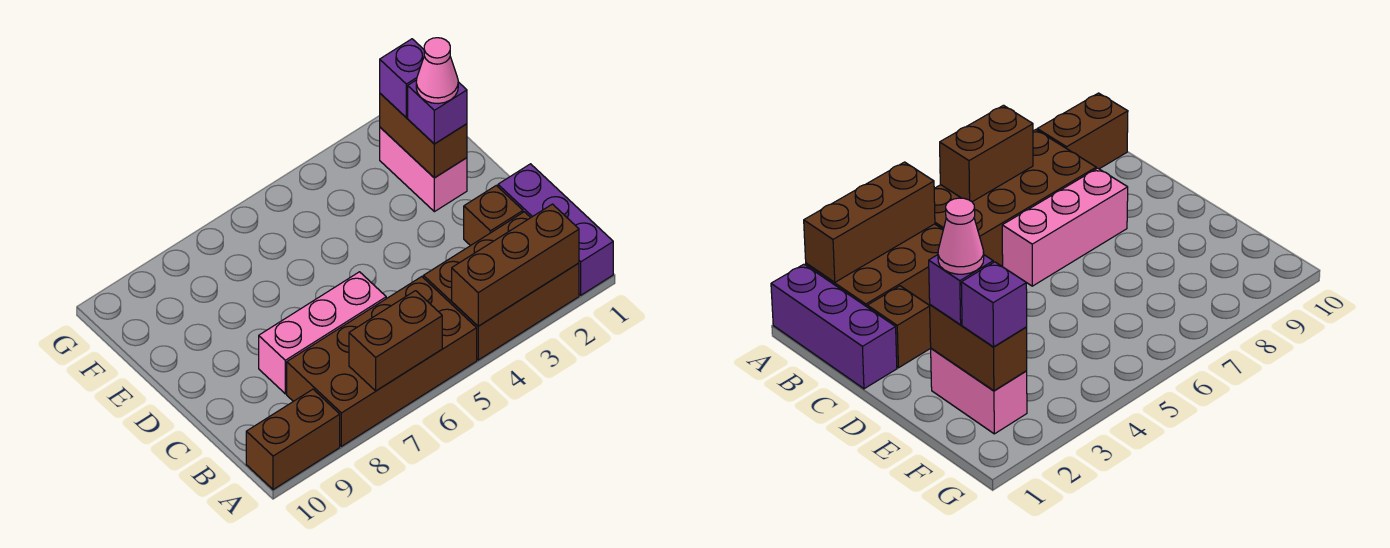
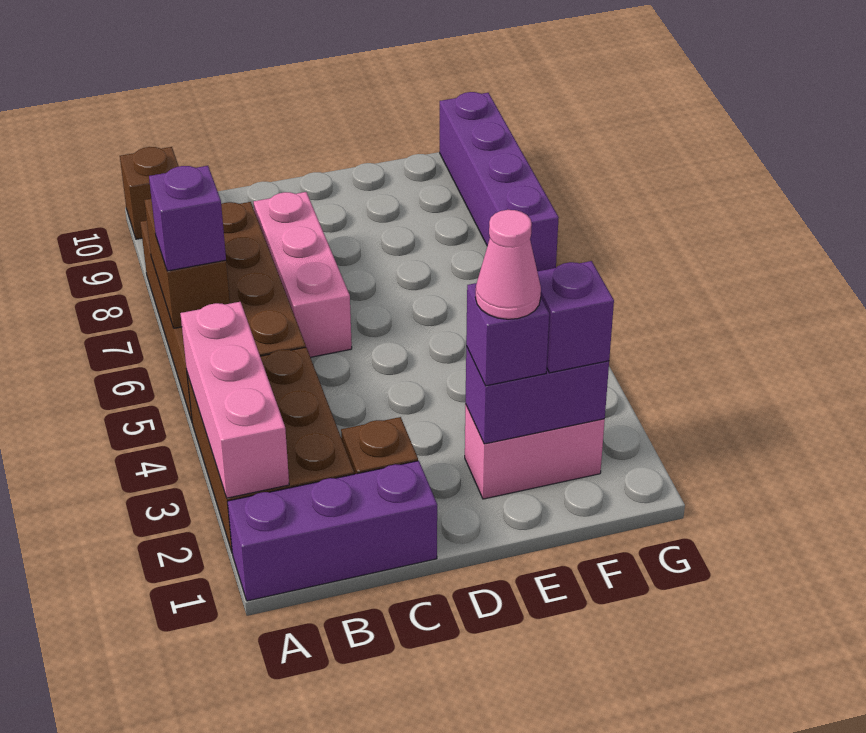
brown brick A2:A4 level 2 -> pink brick A2:A4 level 2
none -> purple brick A6 level 3
brown brick A9:A10 level 1 -> brown brick A10 level 1
brown brick E2:F2 level 2 -> purple brick E2:F2 level 2
none -> purple brick G7:G10 level 1

